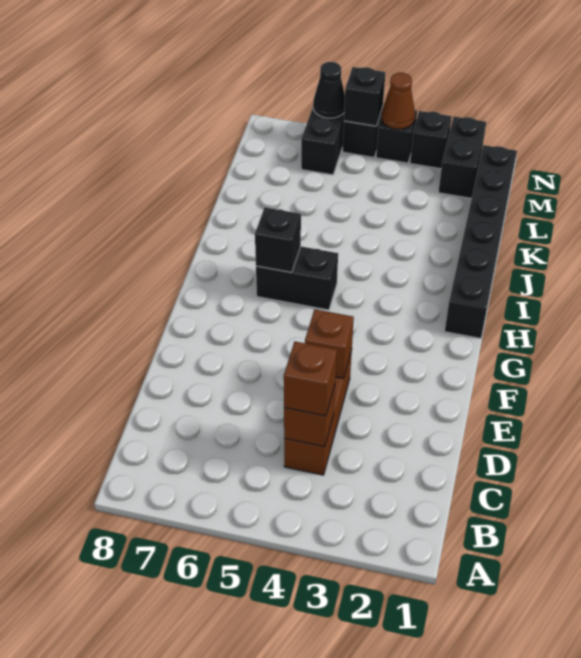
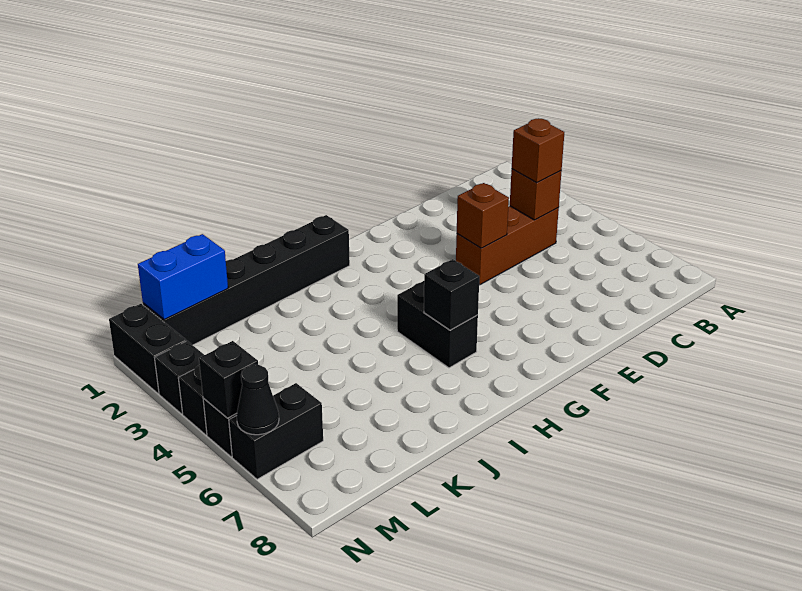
none -> blue brick L1:M1 level 2
black brick M2:N2 level 1 -> black brick N1:N2 level 1
brown cone N4 level 2 -> none

